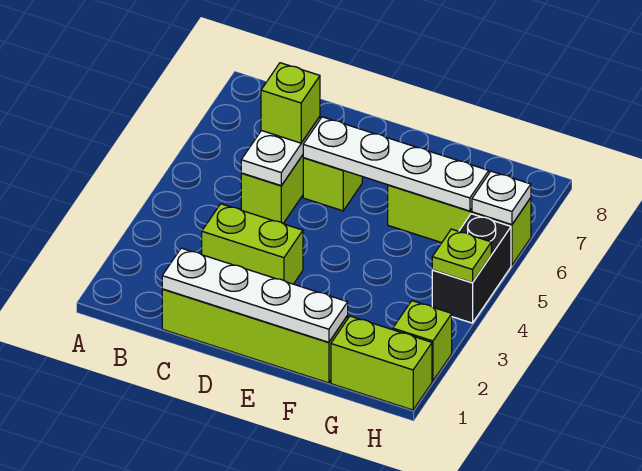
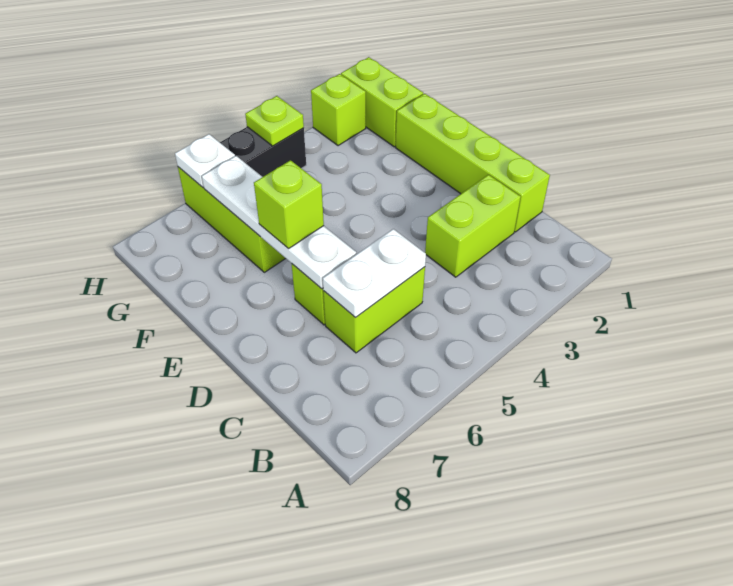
white plate C1:F1 level 2 -> none
lime brick C3:D3 level 1 -> lime brick C2:C3 level 1
lime brick C6 level 3 -> lime brick E6 level 3

